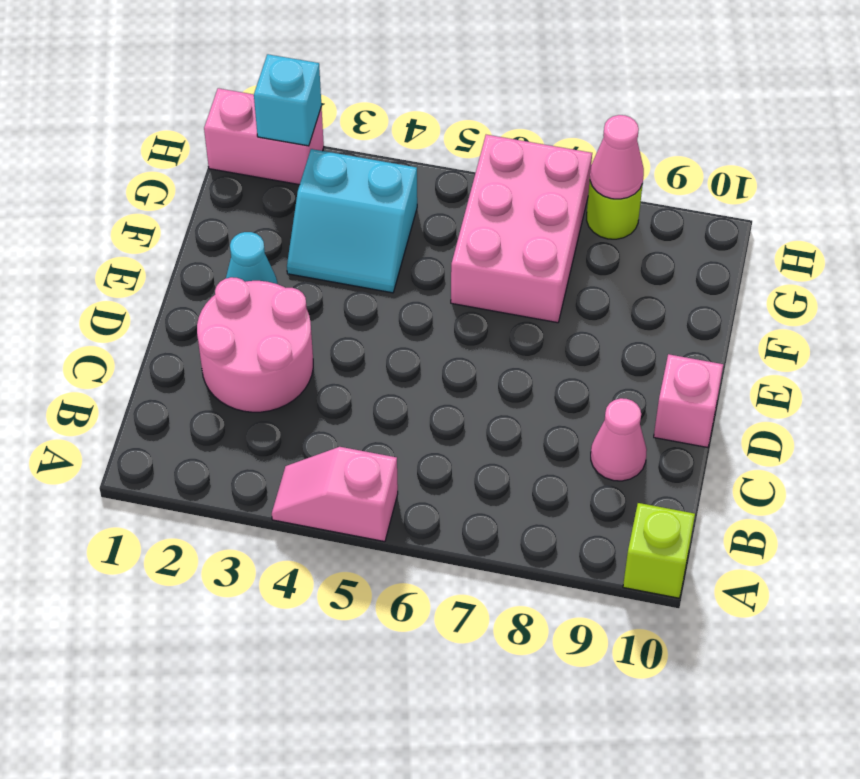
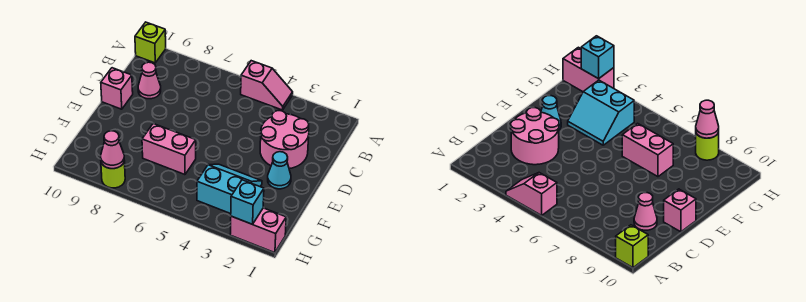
pink brick F6:H7 level 1 -> pink brick F6:F7 level 1

